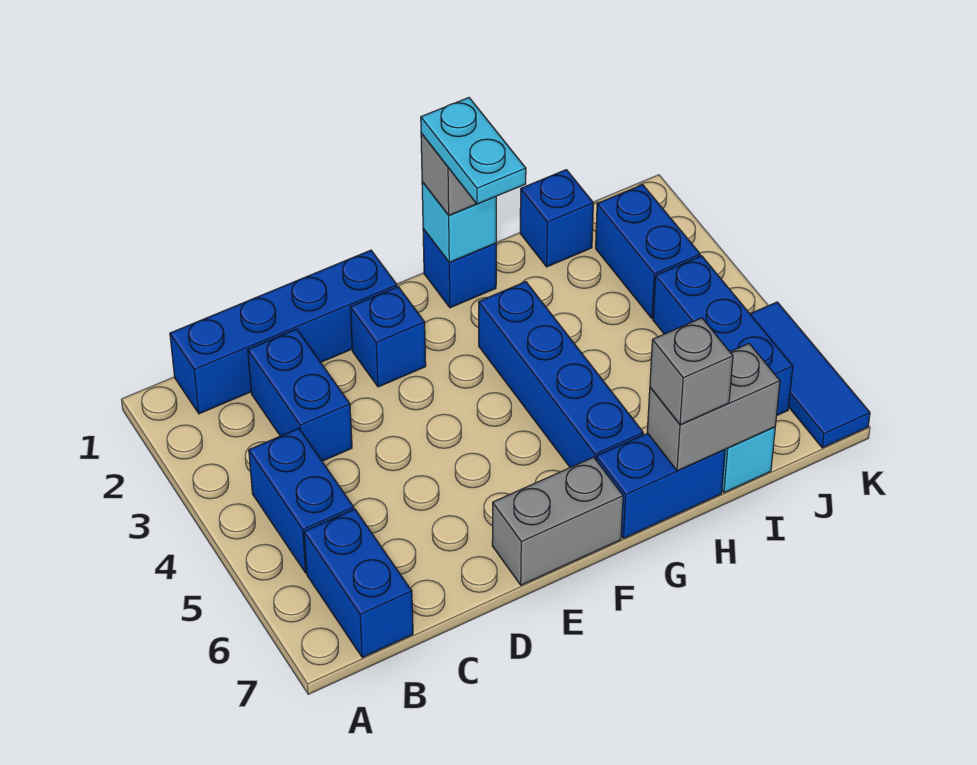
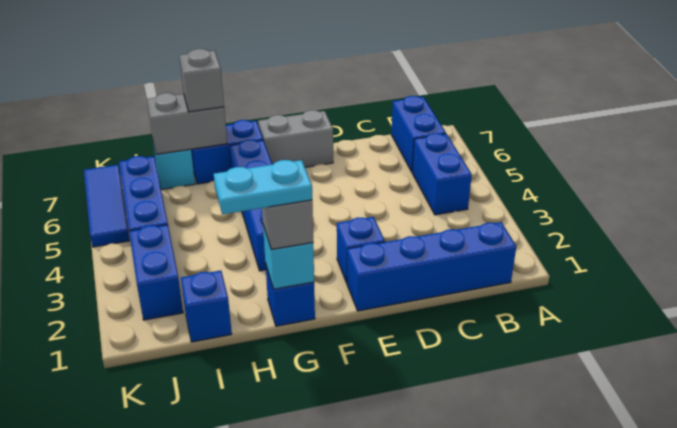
blue brick C2:C3 level 1 -> none
cyan plate G1:G2 level 4 -> cyan plate G1:H1 level 4

